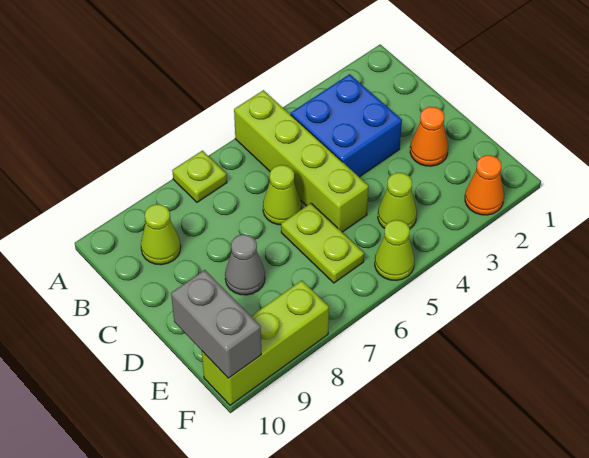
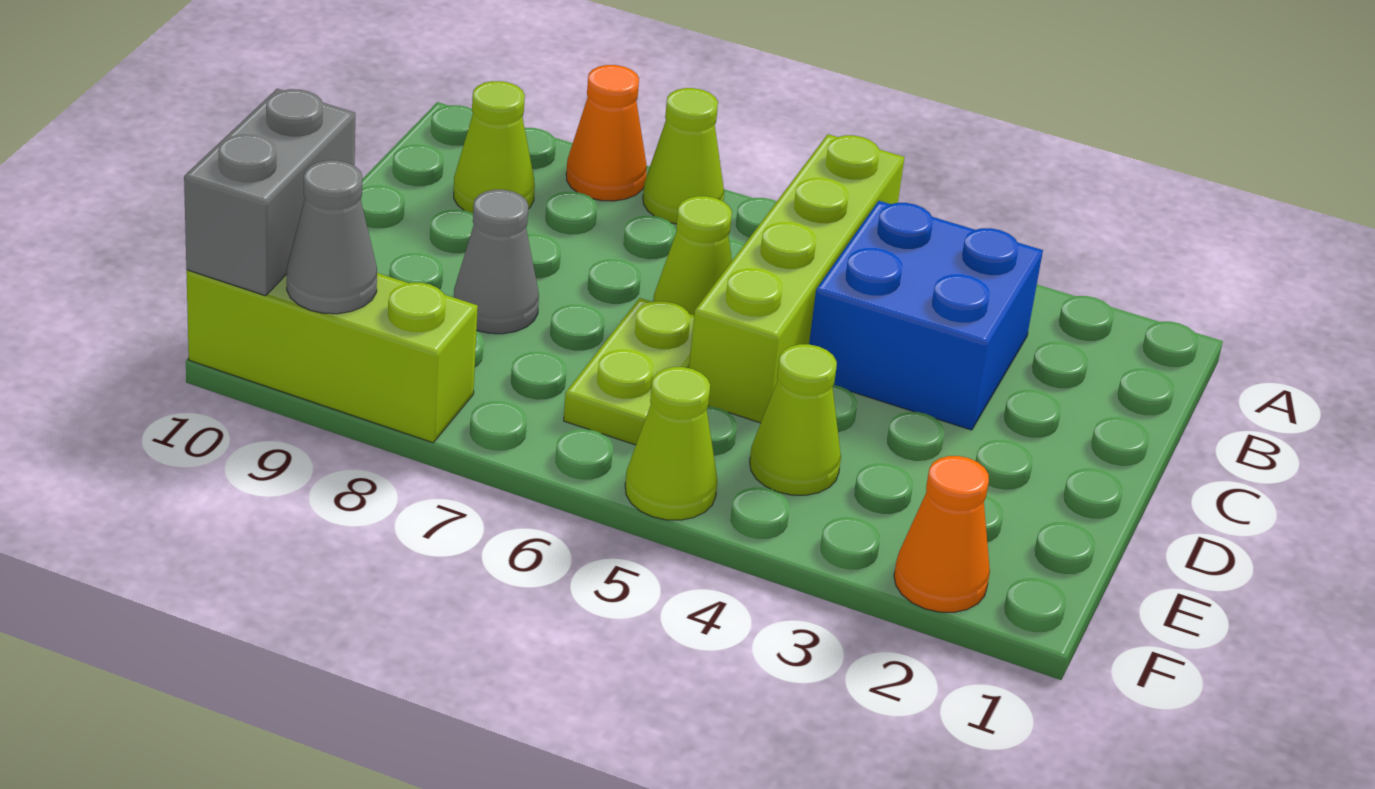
lime plate A7 level 1 -> lime cone A7 level 1
orange cone D2 level 1 -> orange cone A8 level 1
none -> grey cone F9 level 2

